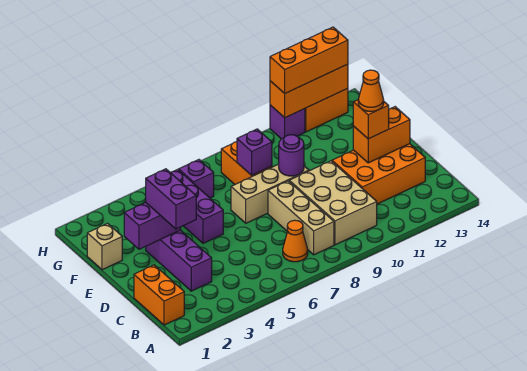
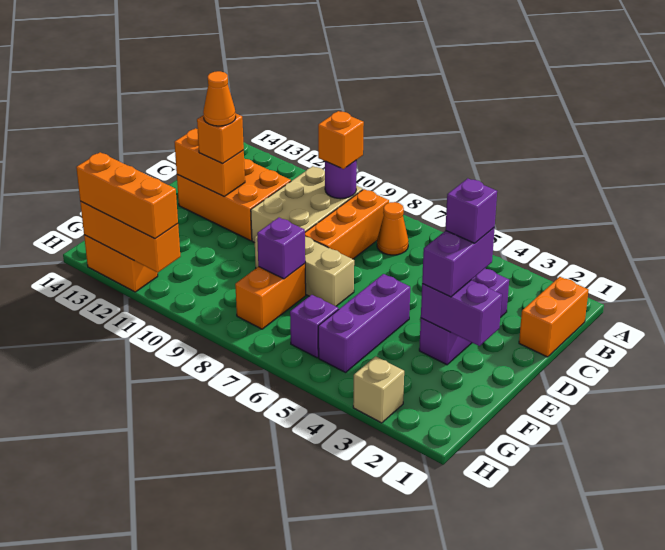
tan brick B8:D8 level 1 -> orange brick B8:D8 level 1
none -> orange brick B9 level 3
purple round brick E9 level 2 -> purple round brick B9 level 2
tan brick F1 level 1 -> tan brick H3 level 1
purple brick H11 level 1 -> purple brick D3 level 4

